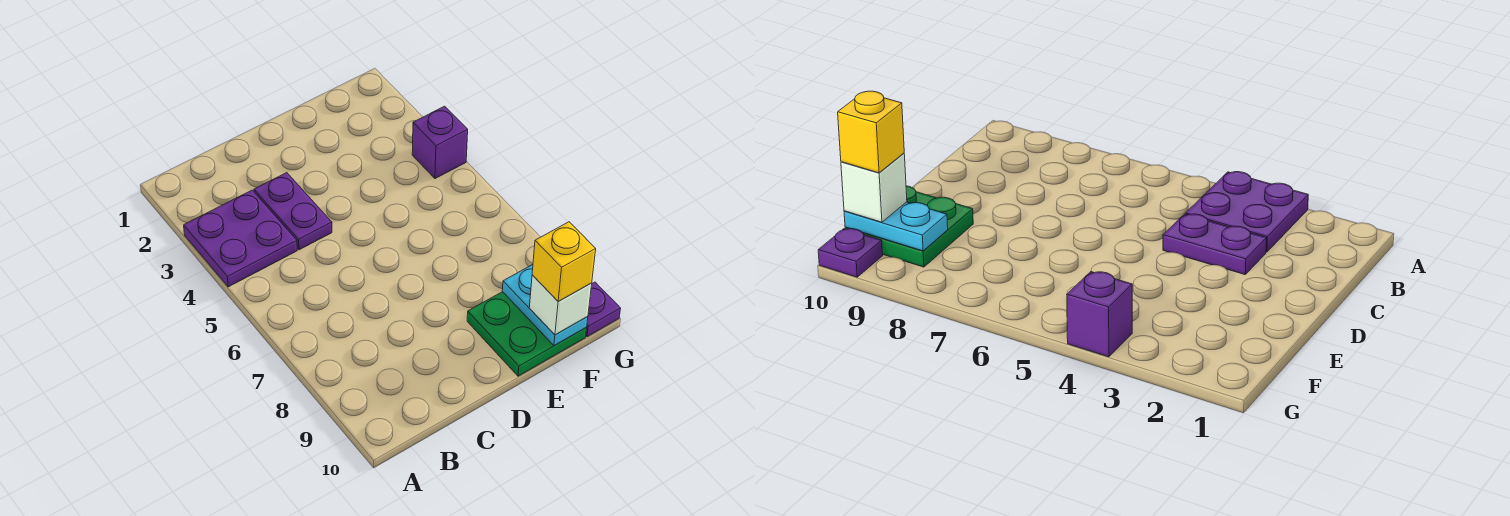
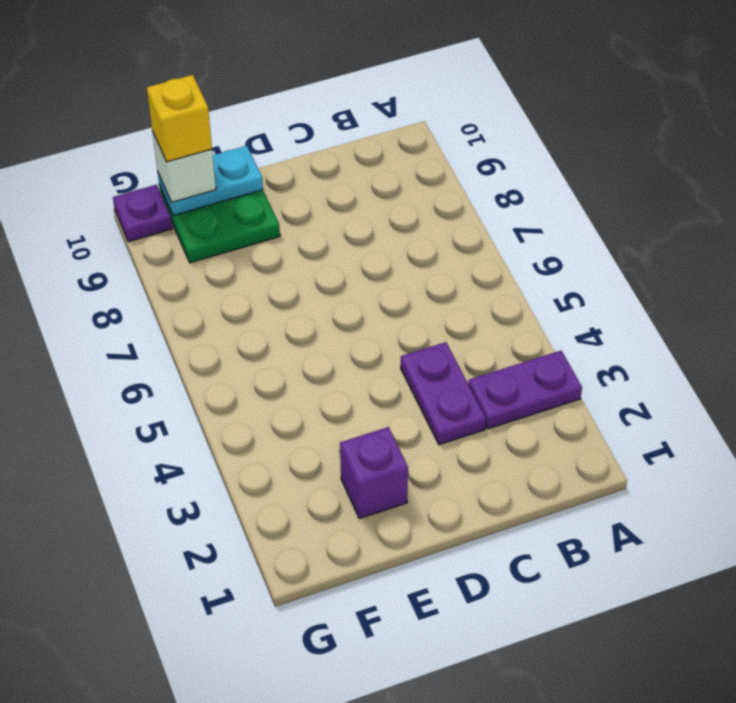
purple plate A3:B4 level 1 -> purple plate A3:B3 level 1
cyan plate F9:F10 level 2 -> cyan plate E10:F10 level 2
purple brick G4 level 1 -> purple brick E2 level 1

